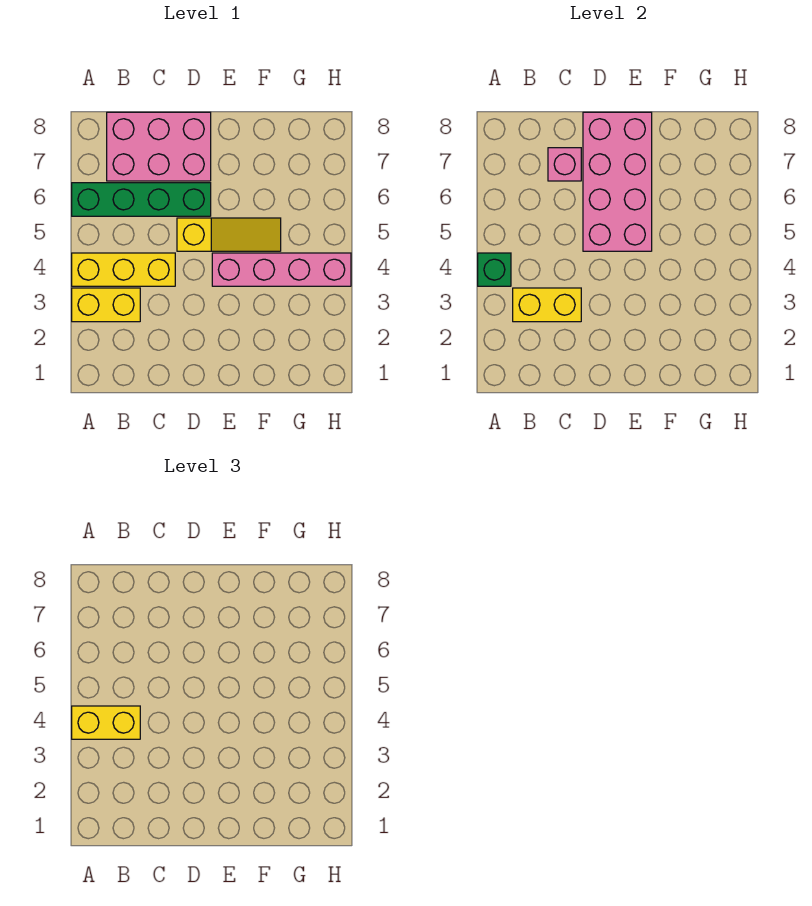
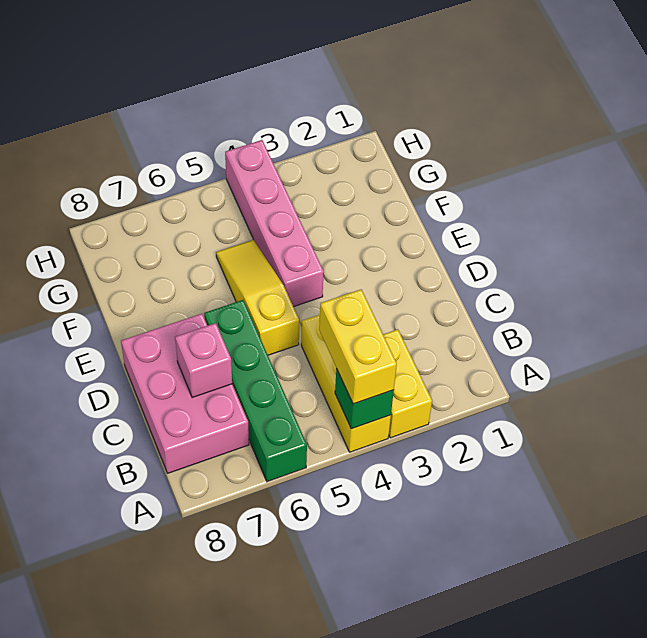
yellow brick B3:C3 level 2 -> none
pink brick D5:E8 level 2 -> none

